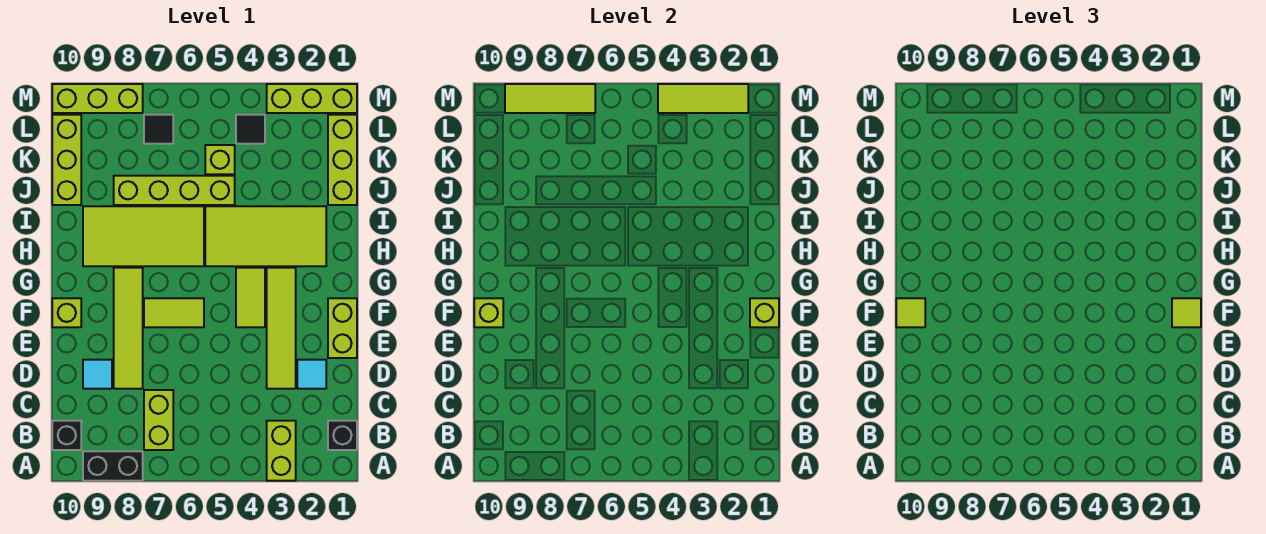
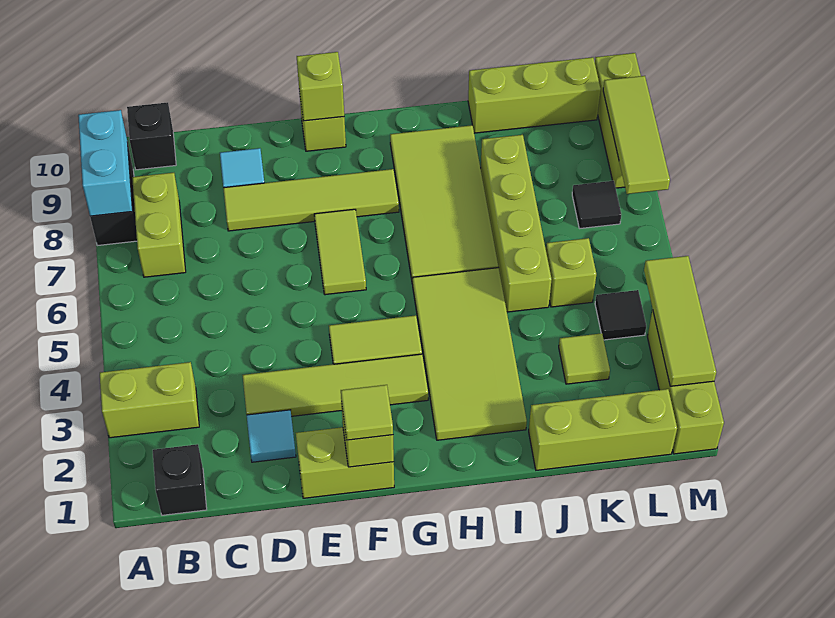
none -> cyan brick A8:A9 level 2
lime brick B7:C7 level 1 -> lime brick B7:B8 level 1
lime tile F10 level 3 -> lime tile K3 level 1

